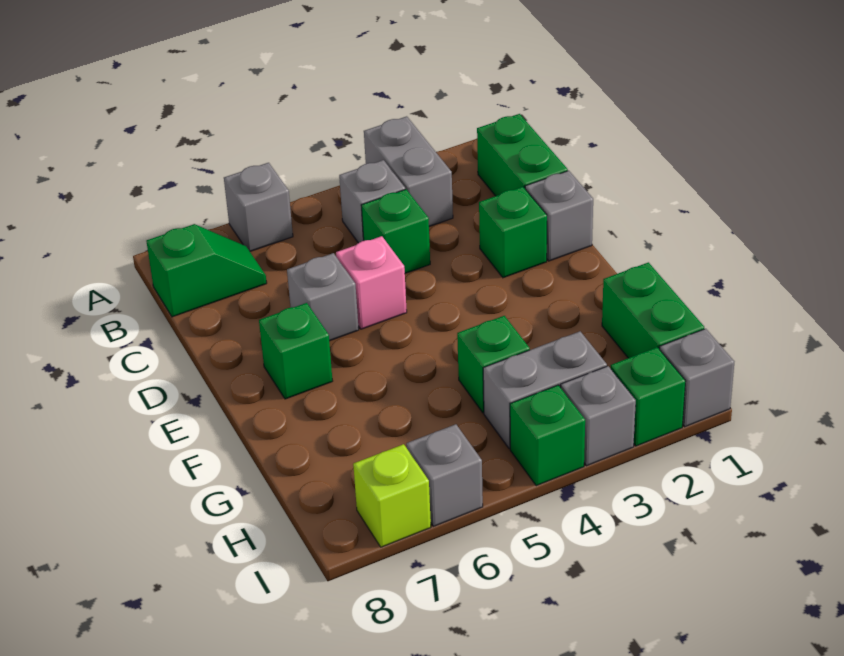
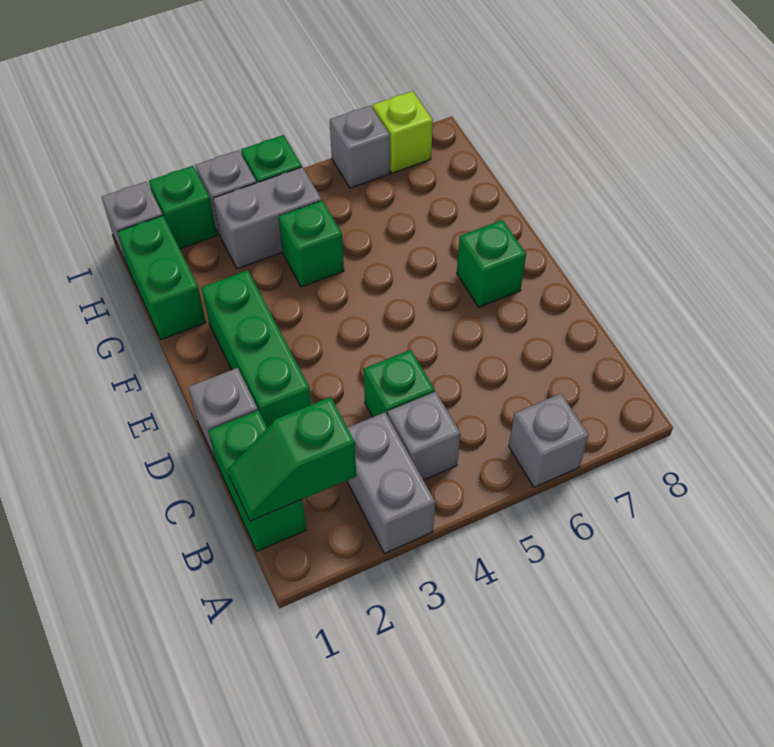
green slope B7:B8 level 1 top 8 -> green slope B1:B2 level 2 top 2
green brick D2 level 1 -> green brick D2:F2 level 1
pink brick D5 level 1 -> none
grey brick D6 level 1 -> none

